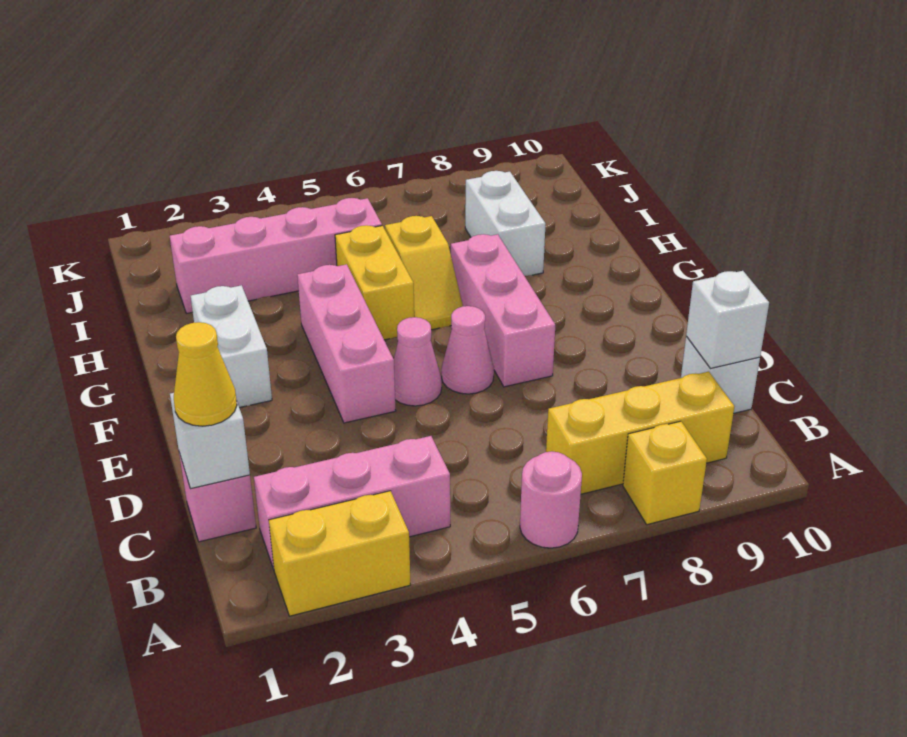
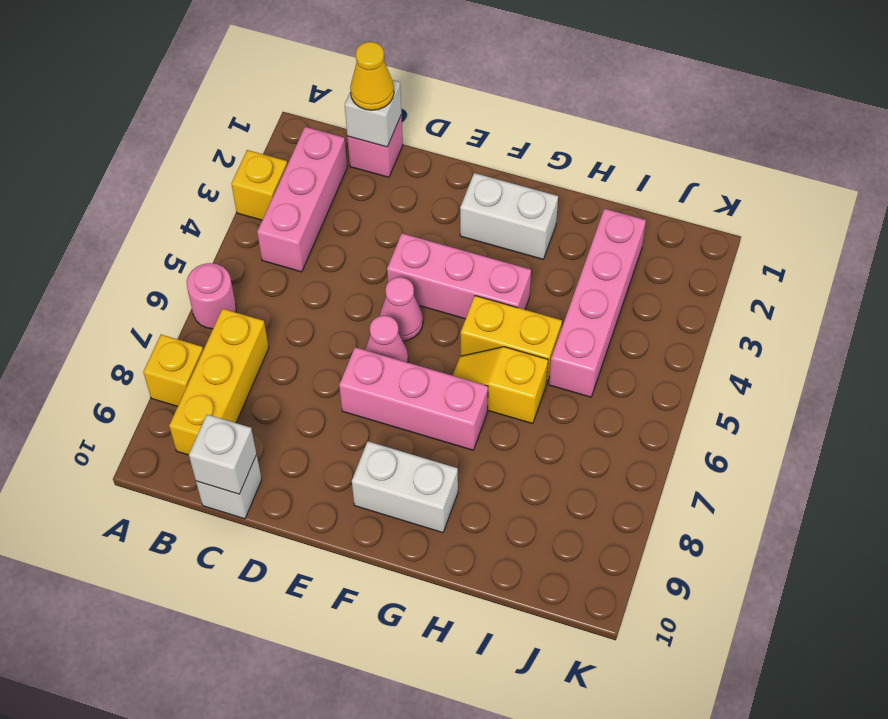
yellow brick A2:A3 level 1 -> yellow brick A3 level 1
white brick H8:I8 level 1 -> white brick F9:G9 level 1

